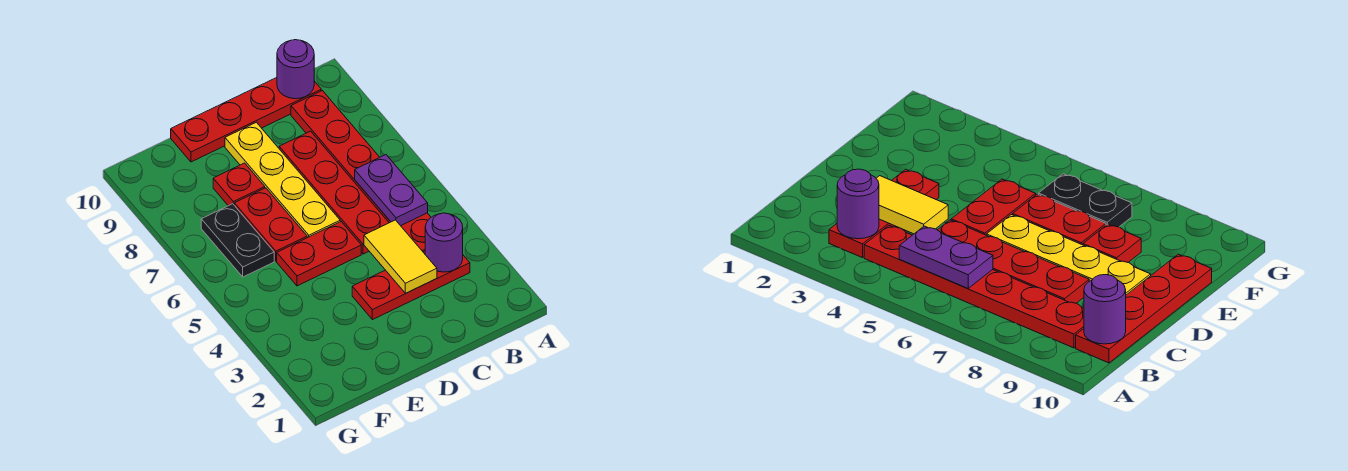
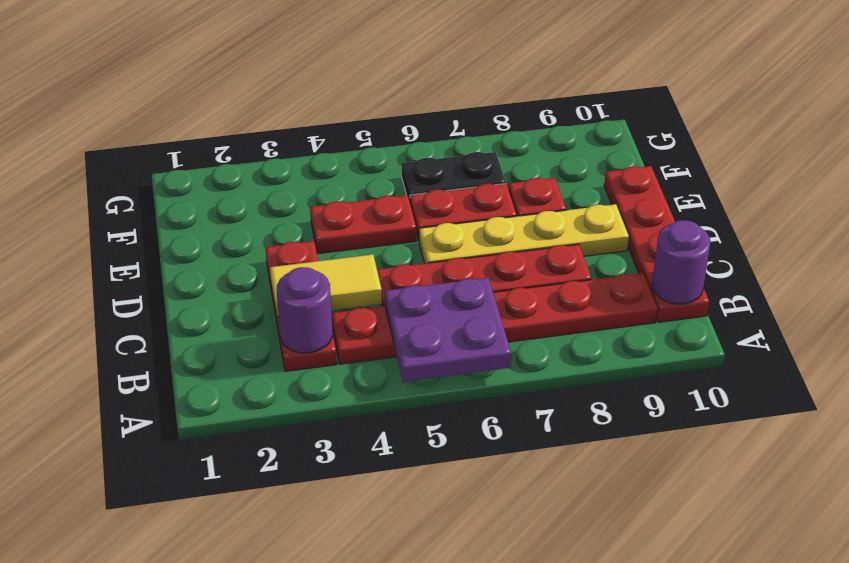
purple plate B5:B6 level 2 -> purple plate A5:B6 level 2
red plate D5:E5 level 1 -> red plate E4:E5 level 1

